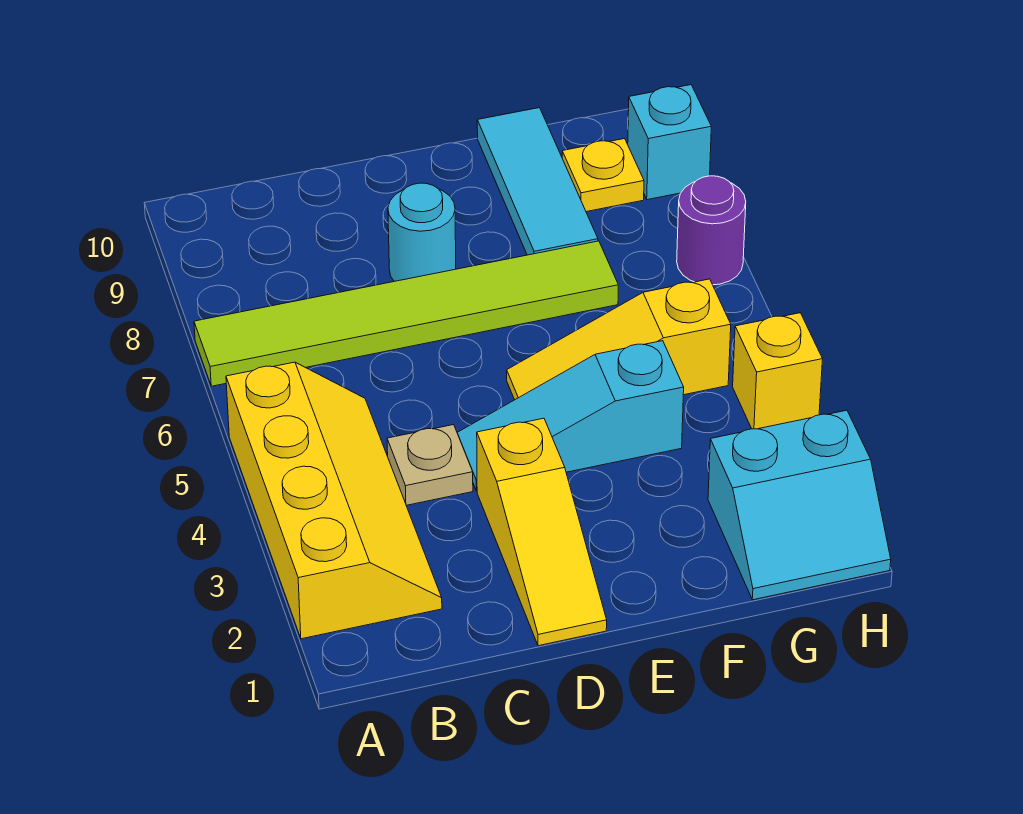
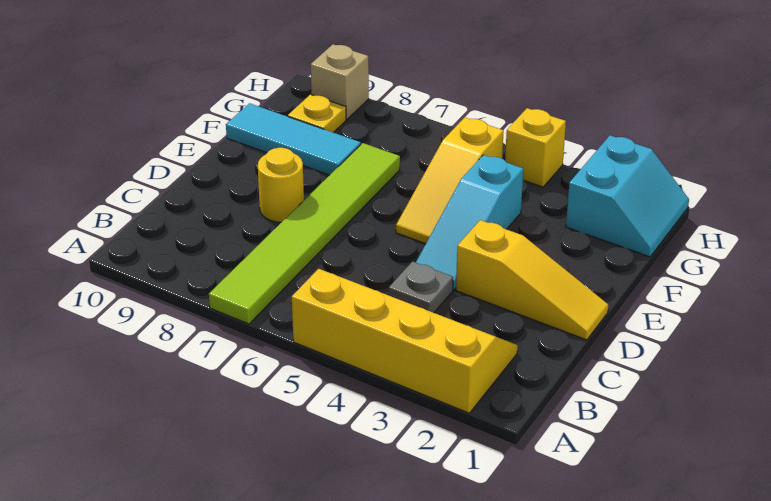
tan plate C4 level 1 -> grey plate C4 level 1
cyan round brick D8 level 1 -> yellow round brick D8 level 1
purple round brick H7 level 1 -> none
cyan brick H9 level 1 -> tan brick H9 level 1

